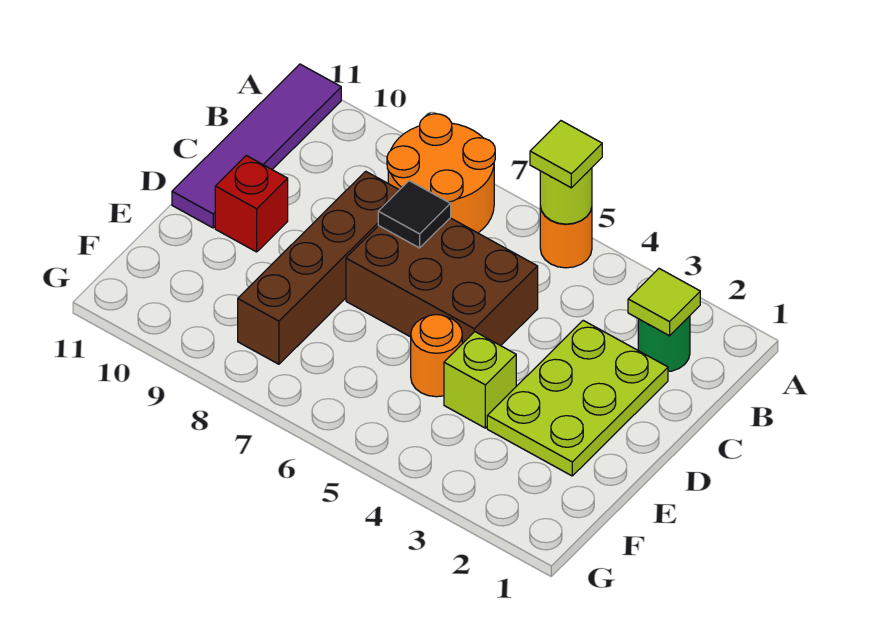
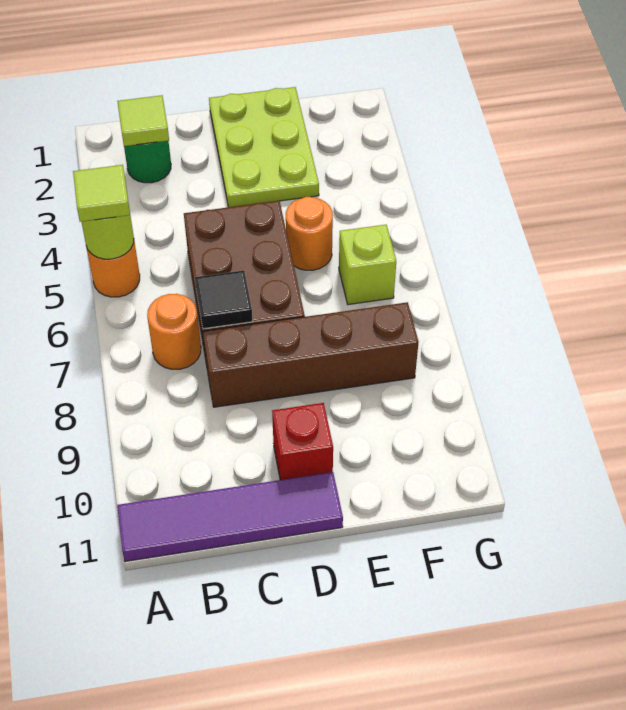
orange round brick A7:B8 level 1 -> orange round brick B7 level 1
lime plate C2:E3 level 1 -> lime plate D1:E3 level 1
lime brick E4 level 1 -> lime brick F6 level 1

